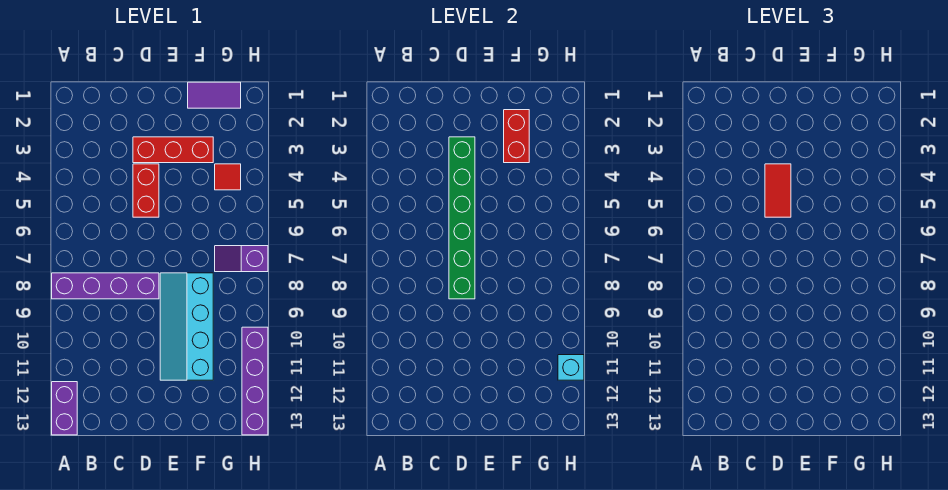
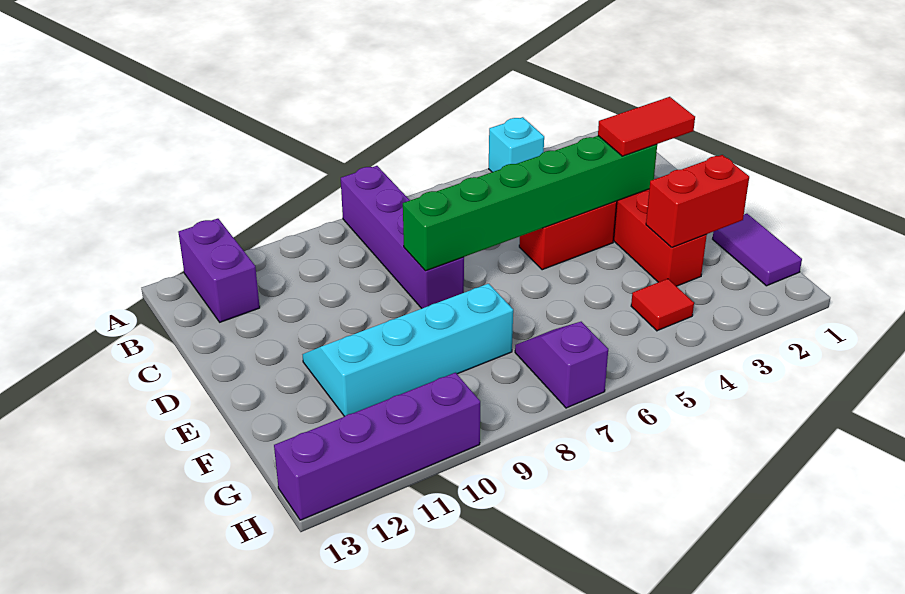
purple brick A12:A13 level 1 -> purple brick A12:B12 level 1
red tile D4:D5 level 3 -> red tile D2:D3 level 3
cyan brick H11 level 2 -> cyan brick A4 level 1

